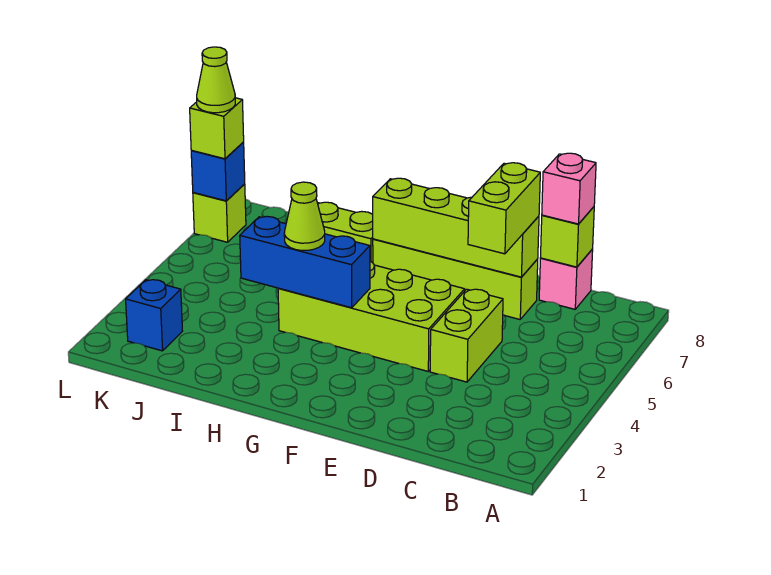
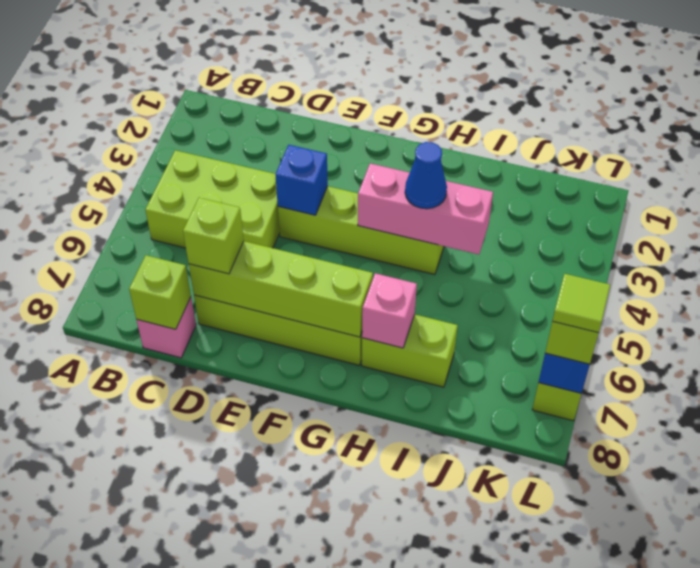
pink brick C8 level 3 -> pink brick H7 level 2
lime brick D4:D5 level 1 -> lime brick B4:D5 level 1
lime brick D6:D7 level 3 -> lime brick D7 level 3
lime brick E4:H5 level 1 -> lime brick E4:H4 level 1
blue brick G4:I4 level 2 -> pink brick G4:I4 level 2
lime cone H4 level 3 -> blue cone H4 level 3
blue brick K2 level 1 -> blue brick E4 level 2
lime cone L7 level 4 -> lime tile L7 level 4

